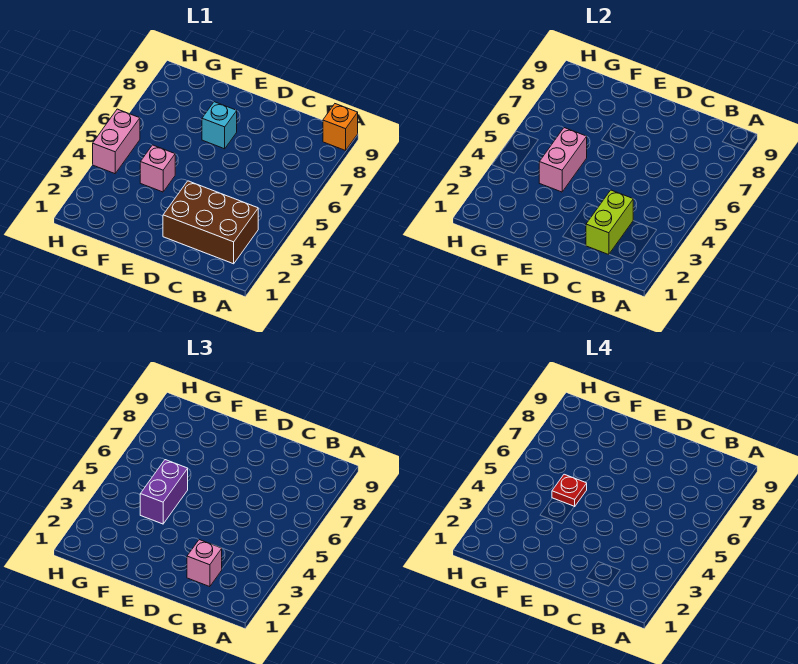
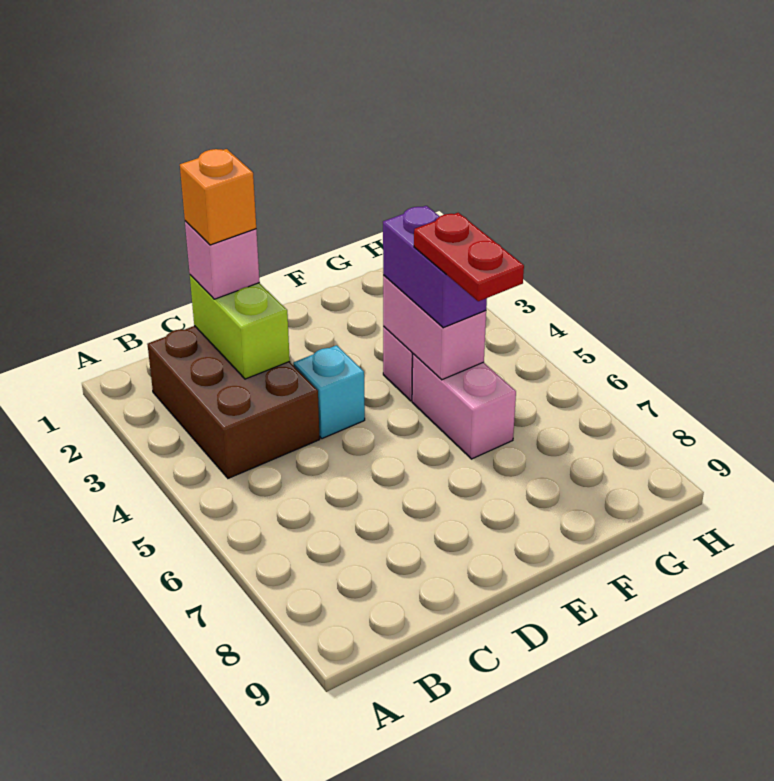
orange brick A9 level 1 -> orange brick C2 level 4
brown brick B2:D3 level 1 -> brown brick B2:C4 level 1
cyan brick E7 level 1 -> cyan brick D4 level 1
red plate F5 level 4 -> red plate F5:F6 level 4
pink brick H4:H5 level 1 -> pink brick F5:F6 level 1

